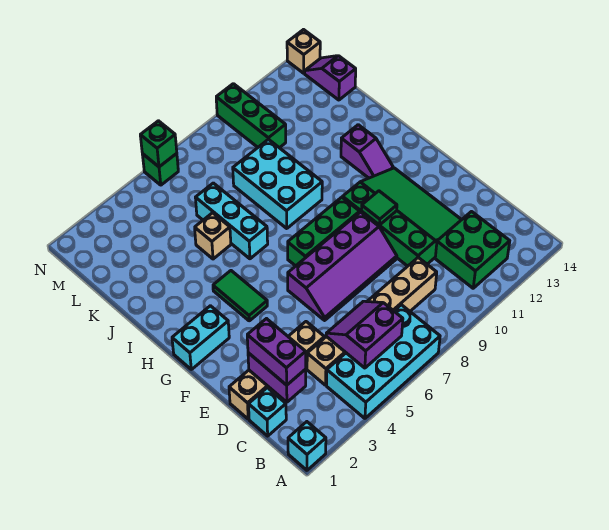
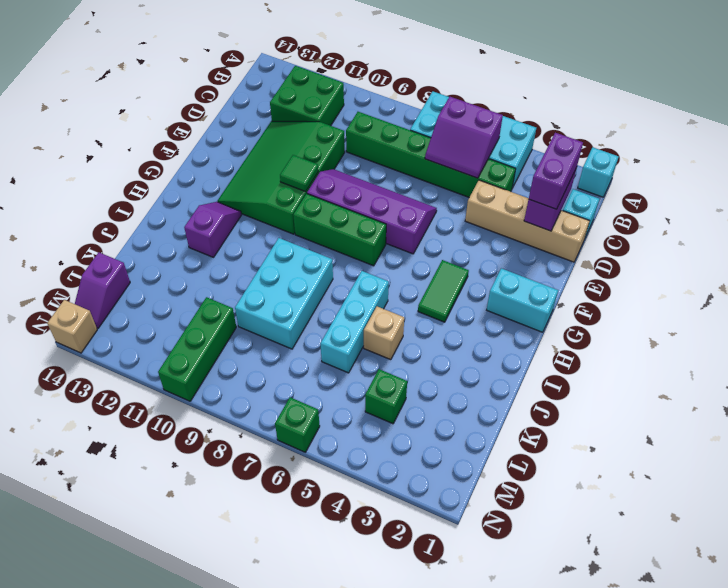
tan brick C4:C9 level 1 -> green brick C4:C9 level 1
green brick N6 level 2 -> green brick L4 level 1

